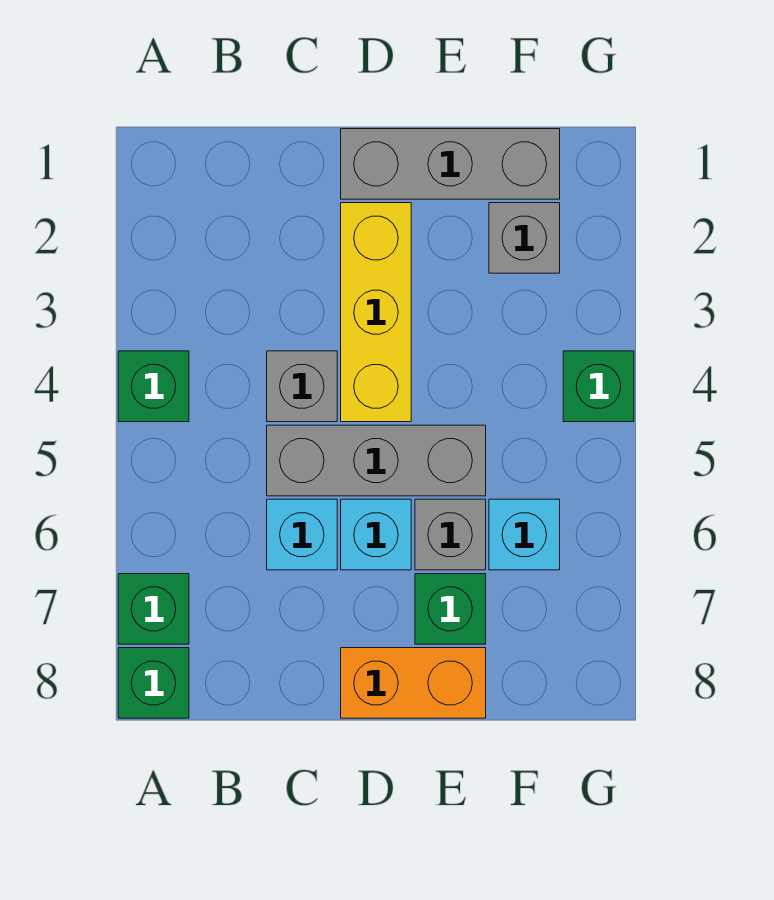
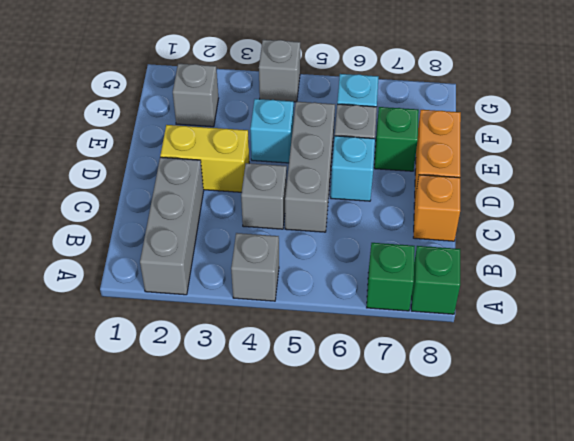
green brick A4 level 1 -> grey brick A4 level 1
cyan brick C6 level 1 -> cyan brick E4 level 1
none -> orange brick C8 level 1
grey brick D1:F1 level 1 -> grey brick A2:C2 level 1
yellow brick D2:D4 level 1 -> yellow brick D2:D3 level 1
green brick G4 level 1 -> grey brick G4 level 1

